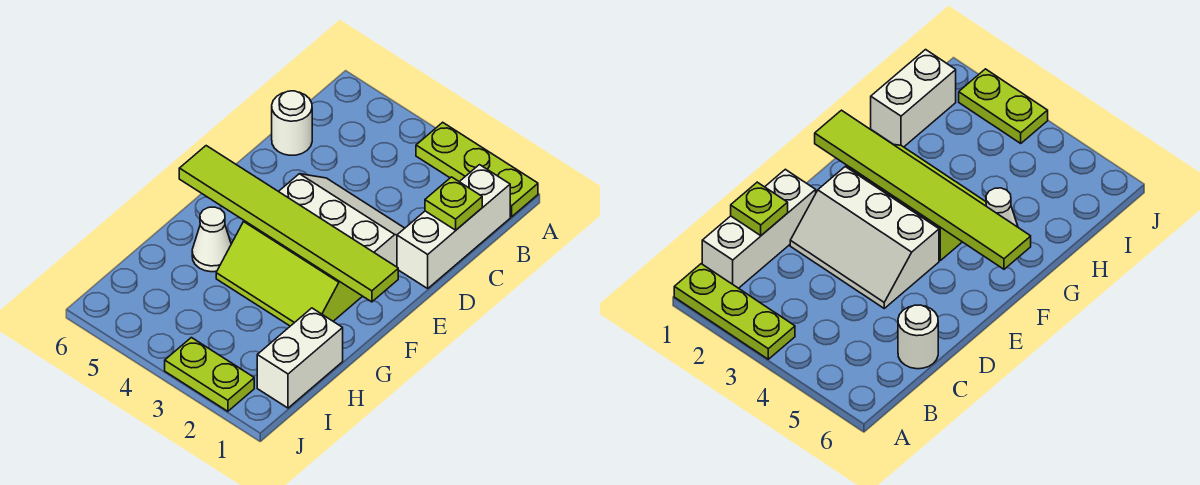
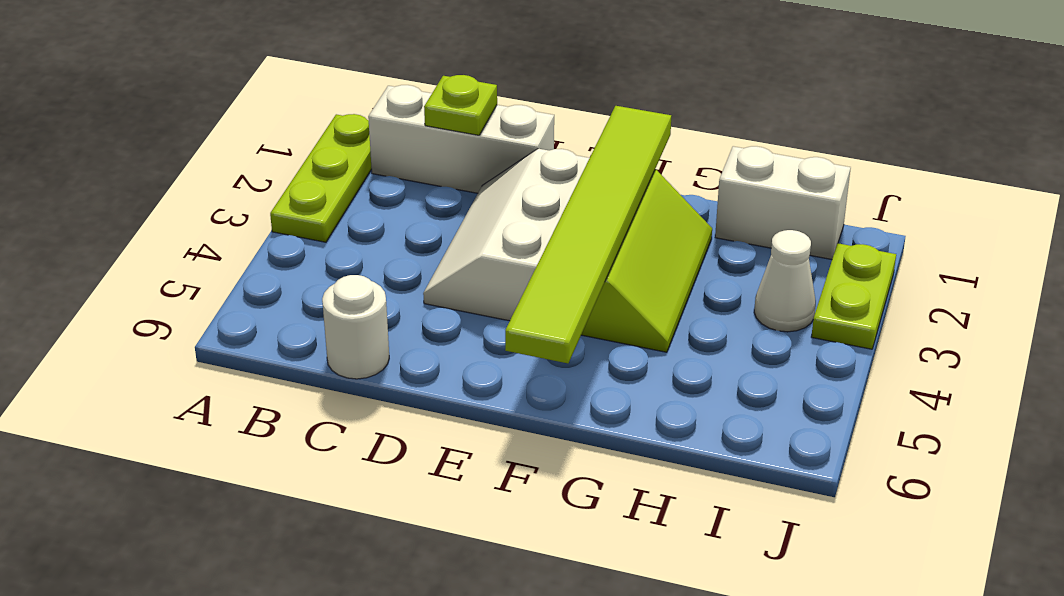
white cone G5 level 1 -> white cone I3 level 1

